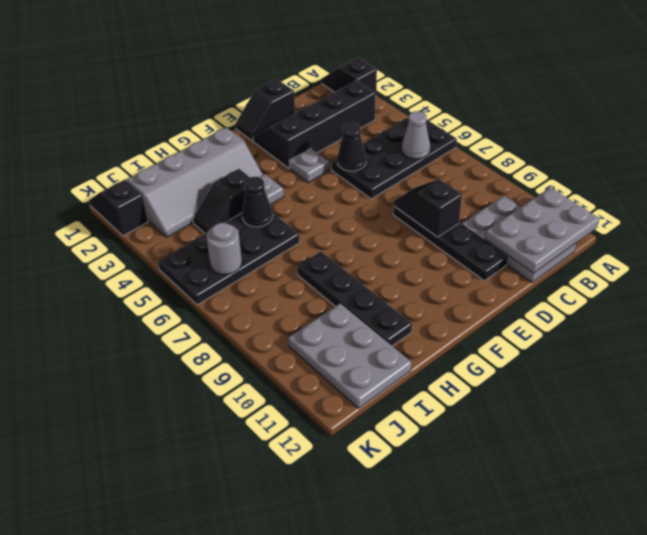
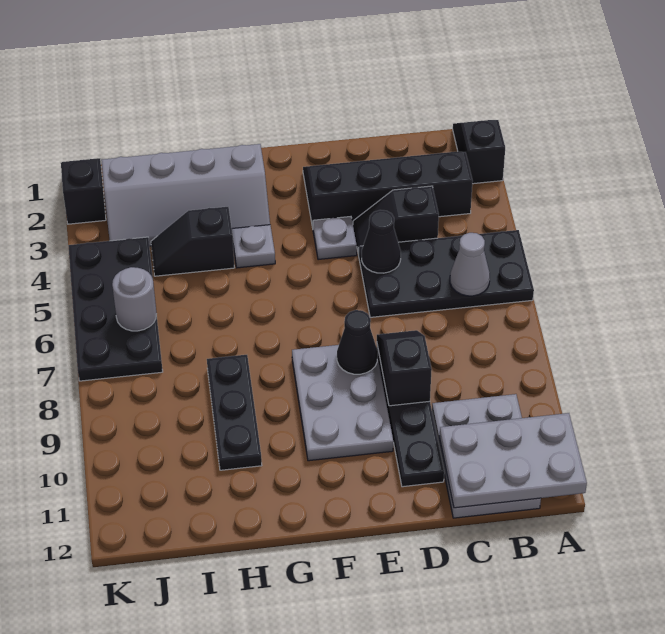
black slope D1:E1 level 1 top D -> black slope C4:D4 level 1 top C
black plate H5:K6 level 1 -> black plate J4:K7 level 1
black cone H5 level 2 -> black cone E8 level 2
black plate H8:H11 level 1 -> black plate H8:H10 level 1
grey plate I10:J12 level 1 -> grey plate E8:F10 level 1

